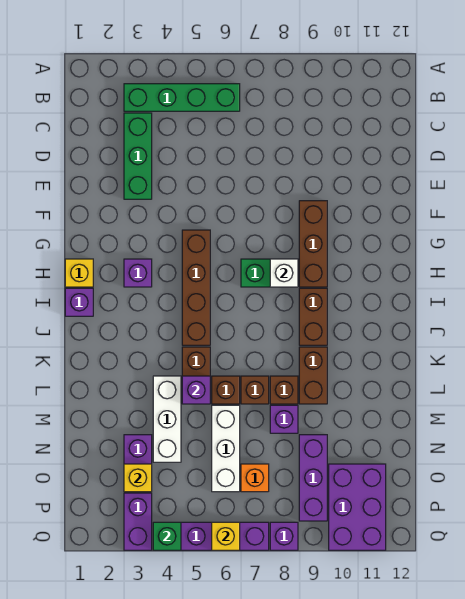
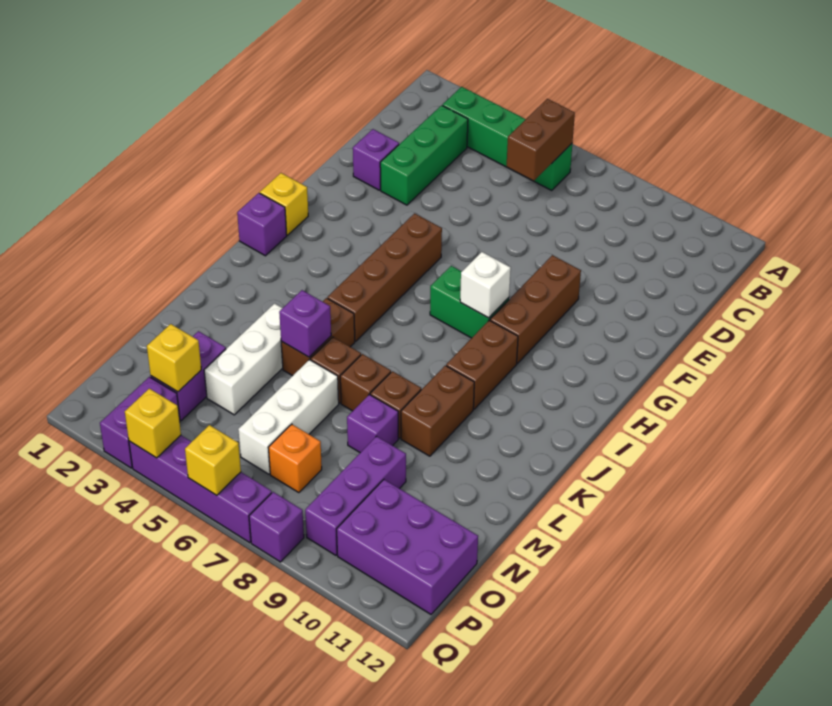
none -> brown brick B6:C6 level 2
purple brick H3 level 1 -> purple brick E2 level 1
purple brick O10:Q11 level 1 -> purple brick O10:P12 level 1
green brick Q4 level 2 -> yellow brick Q4 level 2

